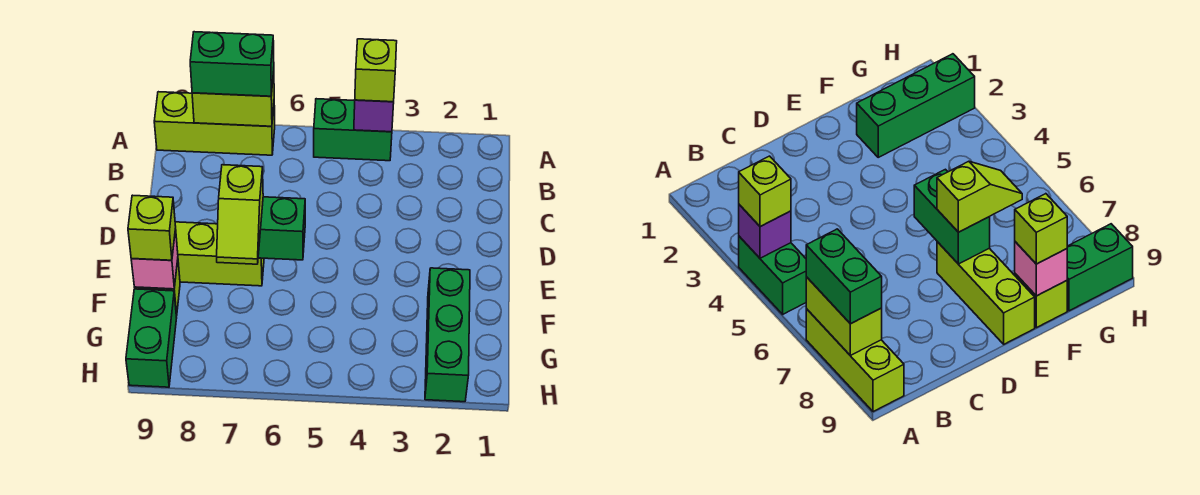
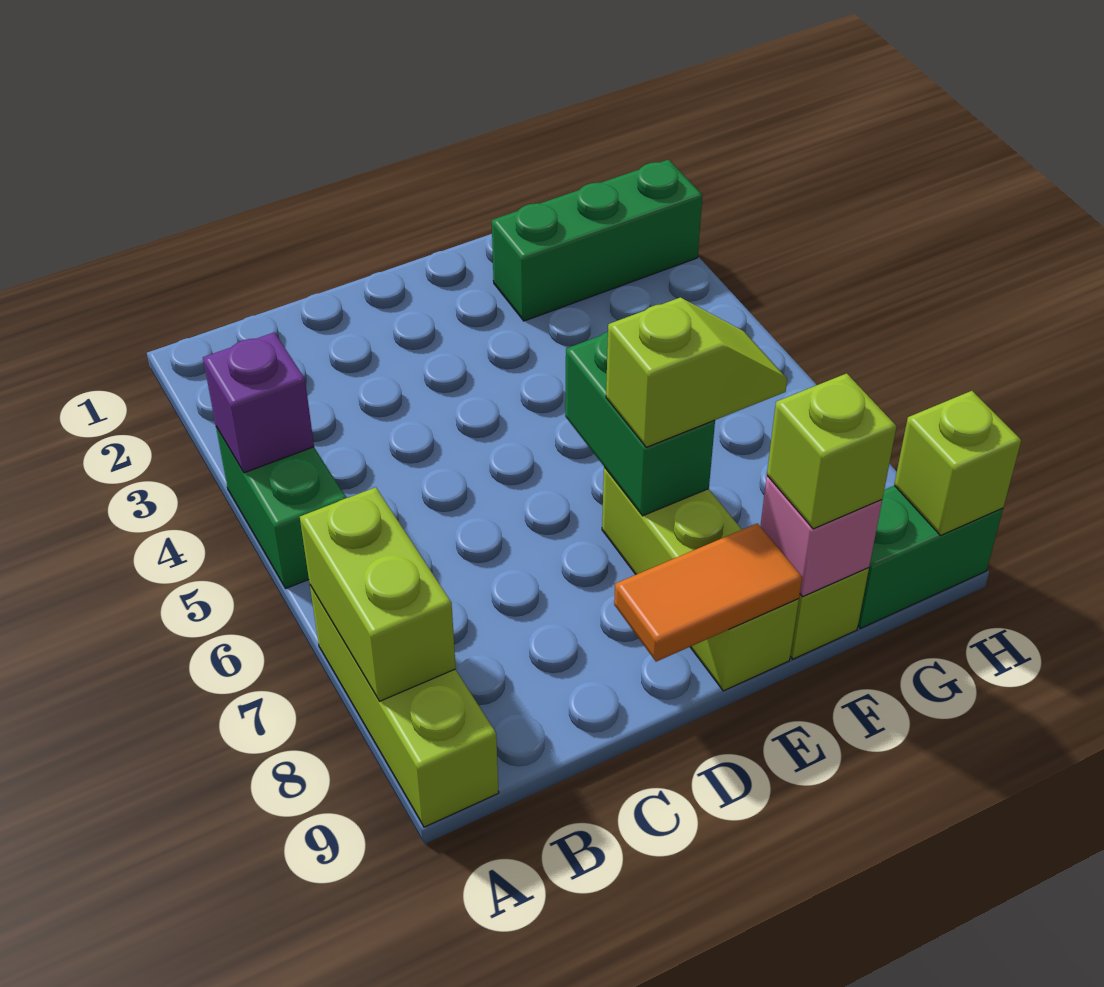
lime brick A4 level 3 -> lime brick H9 level 2
green brick A7:A8 level 3 -> none
none -> orange tile D9:E9 level 2

